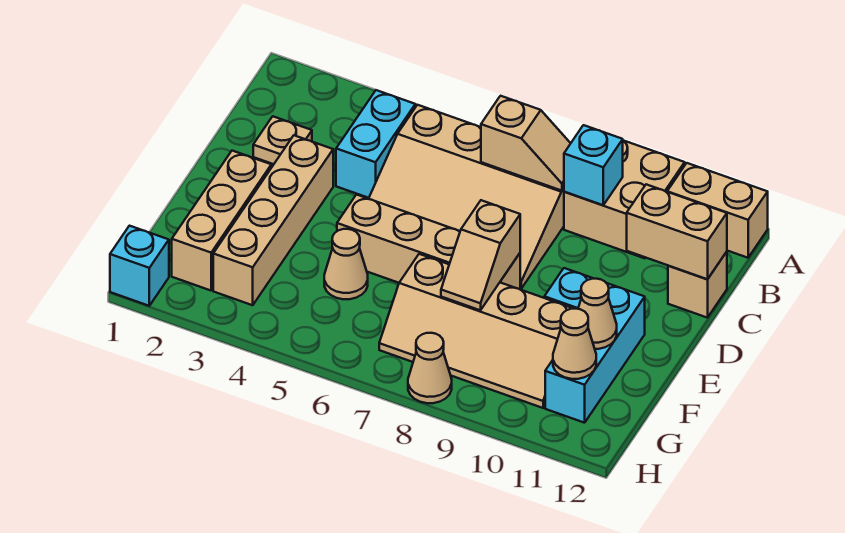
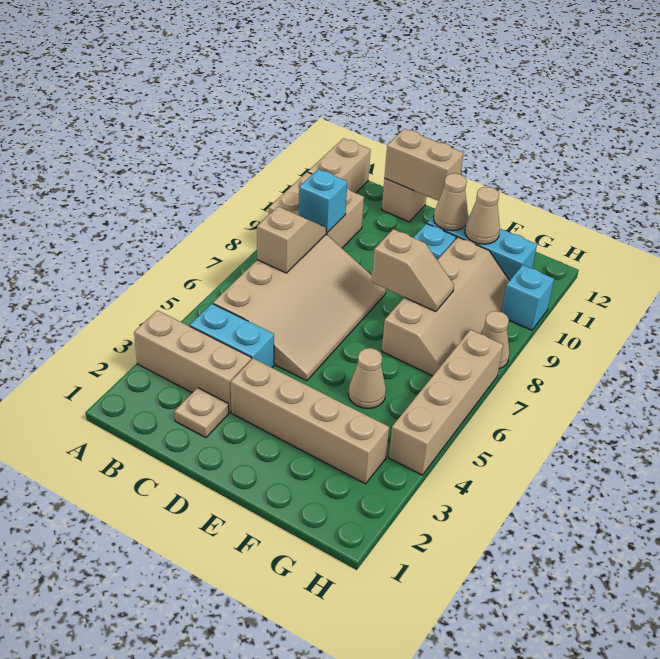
tan brick C11:C12 level 2 -> tan brick C12:D12 level 2
tan brick E2:G2 level 1 -> tan brick A3:C3 level 1
tan brick E5:E8 level 1 -> tan brick H4:H7 level 1
tan cone G11 level 2 -> tan cone E11 level 2
cyan brick H1 level 1 -> cyan brick H10 level 1

